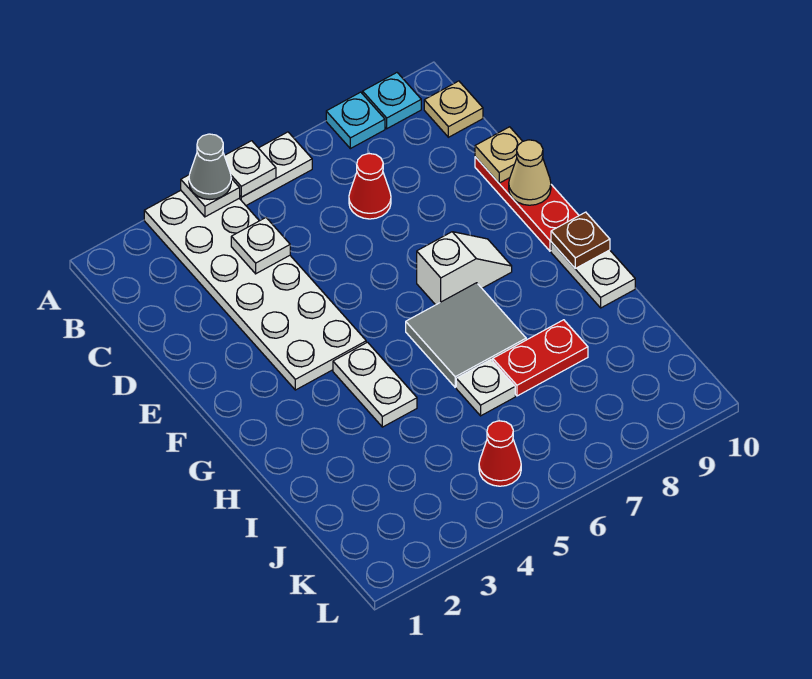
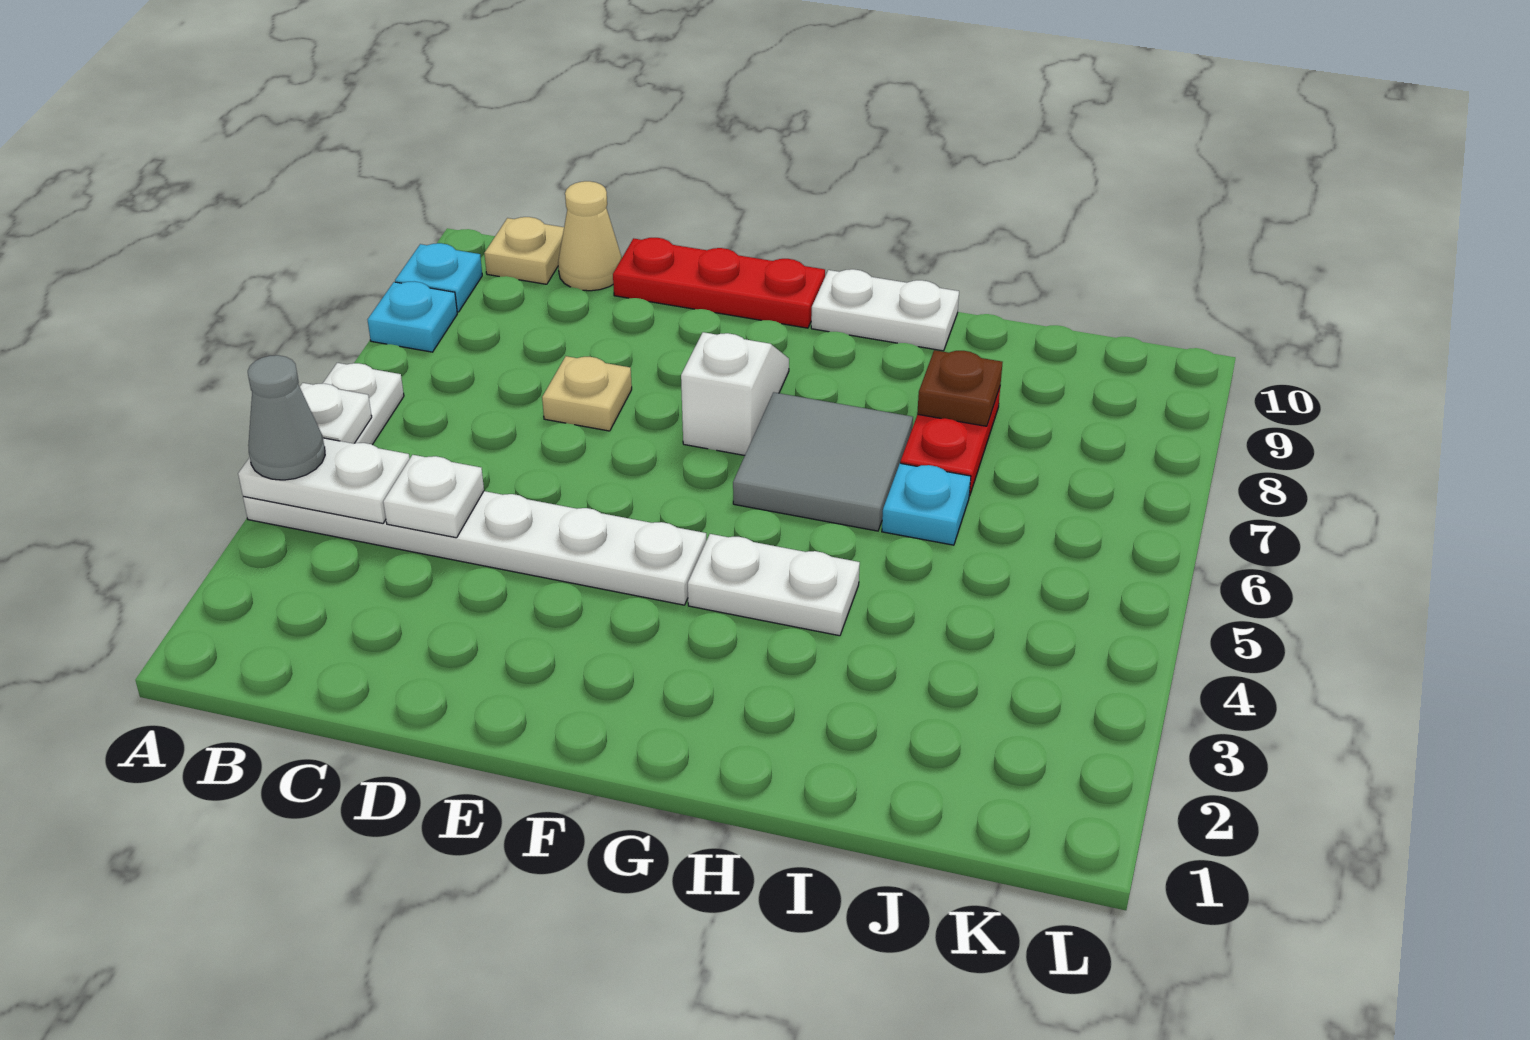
white plate A3:F4 level 1 -> white plate A4:F4 level 1
white plate A4 level 2 -> white plate A4:B4 level 2
red cone C7 level 1 -> none
tan plate D10 level 2 -> tan plate D7 level 1
tan cone E10 level 2 -> tan cone C10 level 1
brown plate G10 level 2 -> brown plate I8 level 2
white plate I6 level 1 -> cyan plate I6 level 1
red cone K5 level 1 -> none

